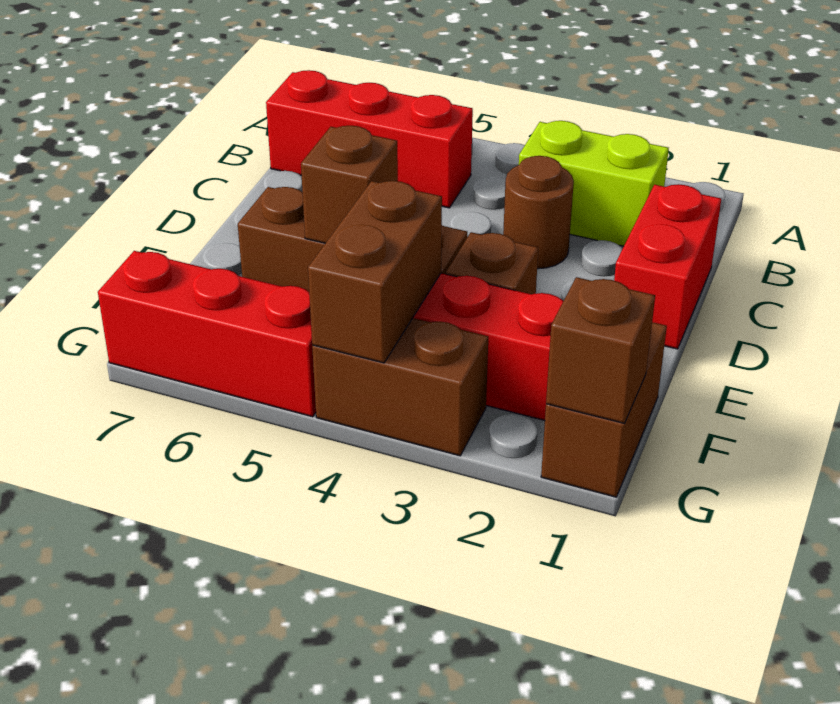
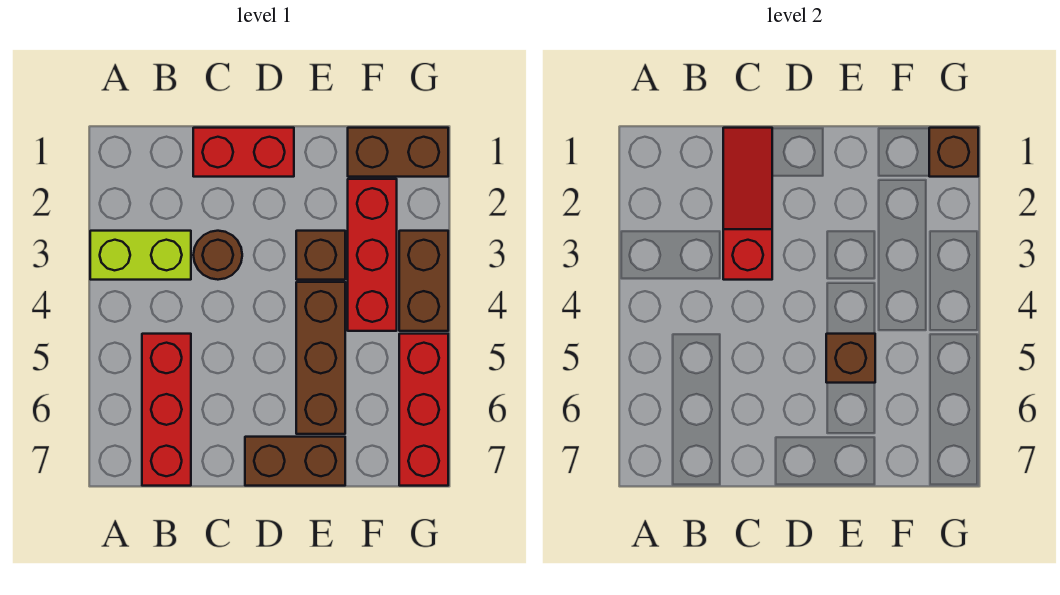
lime brick B2:B3 level 1 -> lime brick A3:B3 level 1
none -> red slope C1:C3 level 2 top 3
brown brick F4:G4 level 2 -> brown brick D7:E7 level 1

